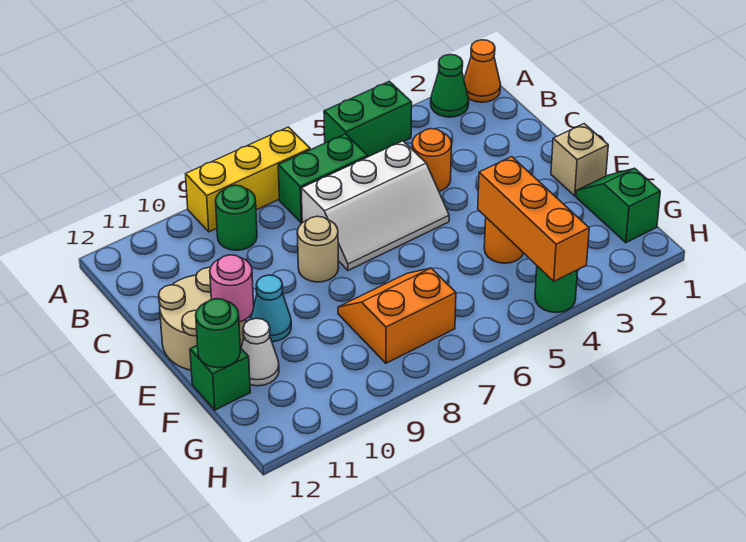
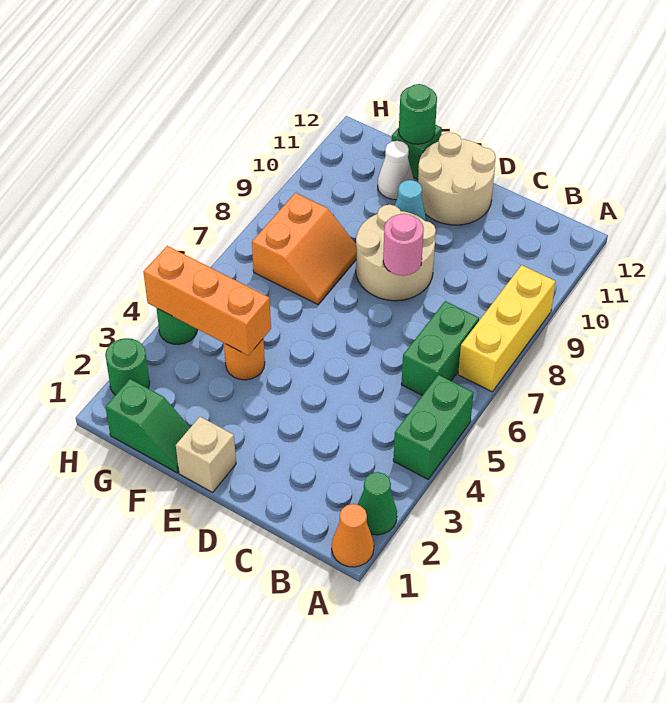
green round brick B9 level 1 -> green round brick H2 level 1
orange round brick C4 level 1 -> none
white slope C5:D7 level 1 top C -> none
tan round brick D8 level 1 -> tan round brick D8:E9 level 1
pink round brick E11 level 2 -> pink round brick D8 level 2

